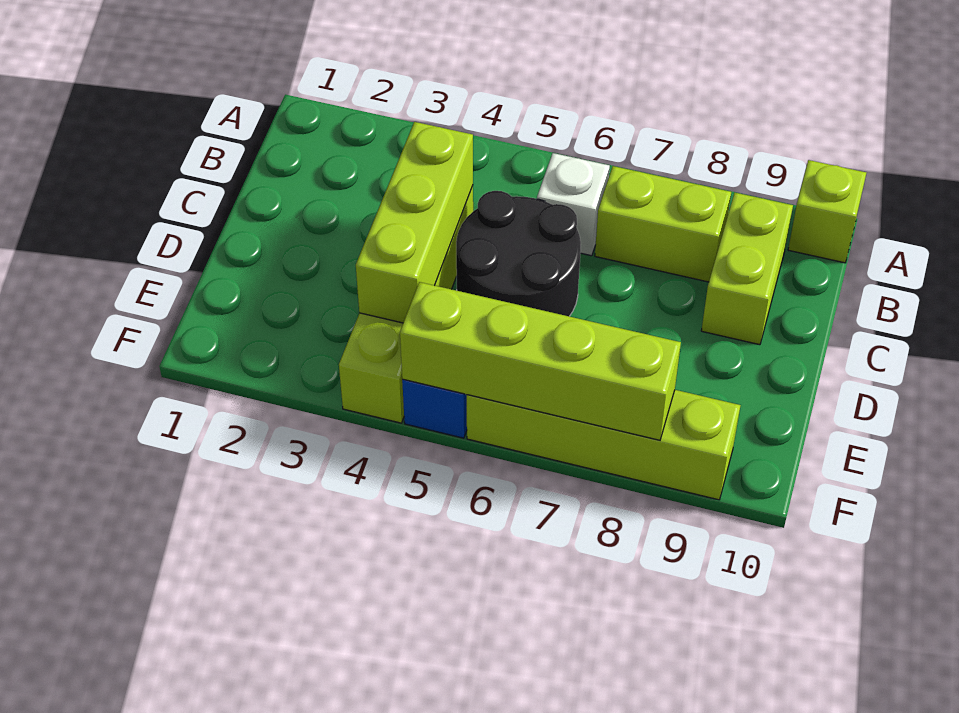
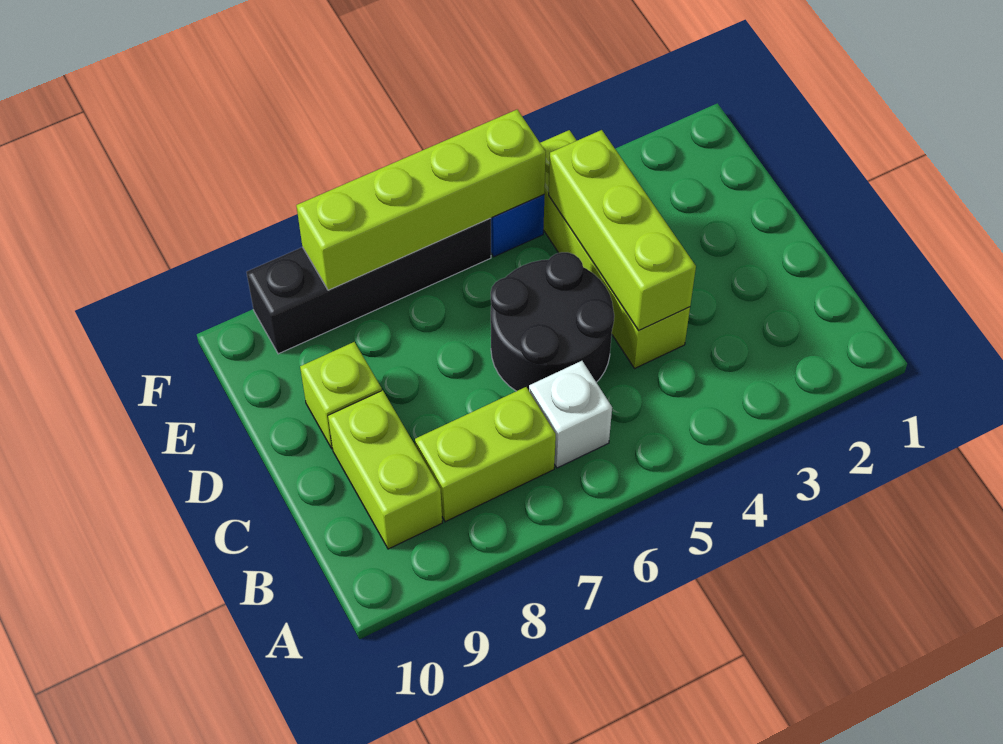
lime brick A10 level 1 -> lime brick D9 level 1
lime brick F6:F9 level 1 -> black brick F6:F9 level 1

